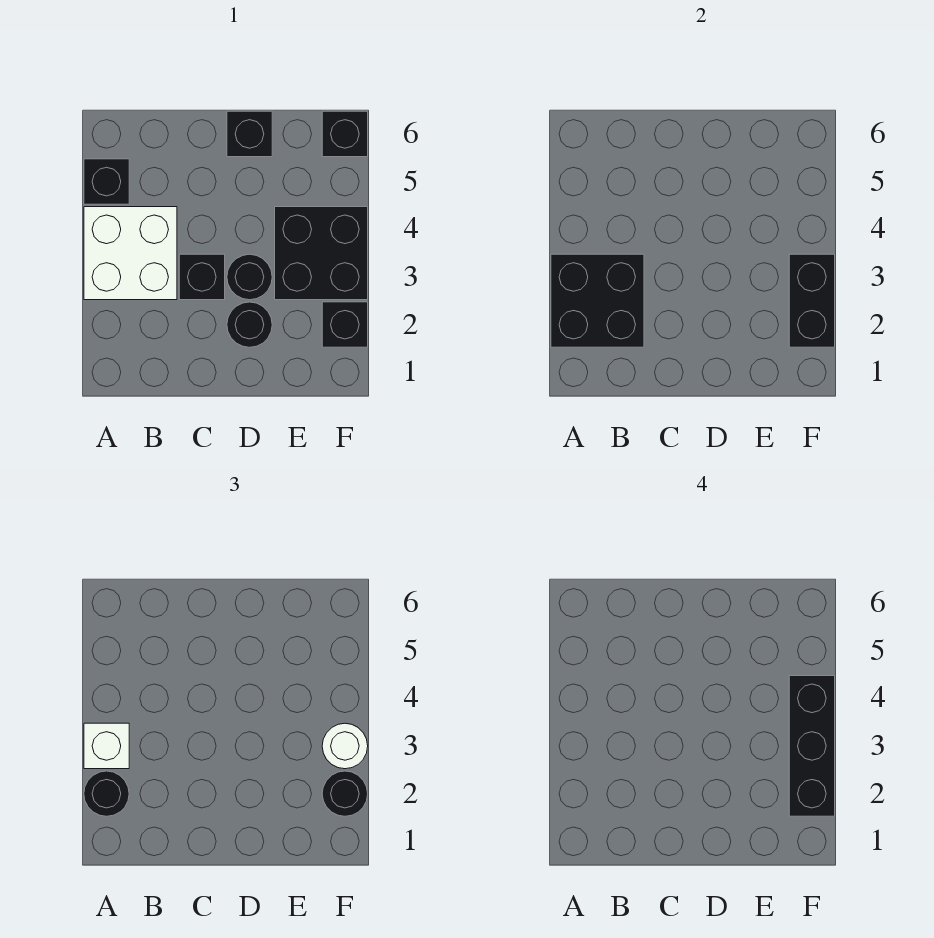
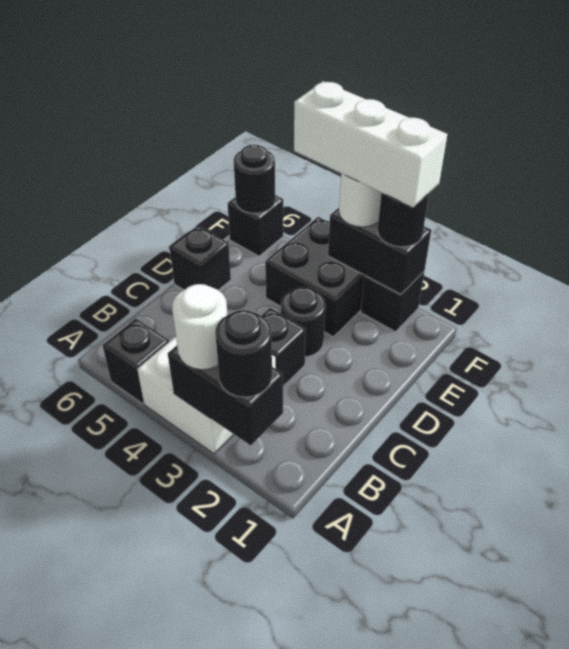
black brick A2:B3 level 2 -> black brick A2:A3 level 2
white brick A3 level 3 -> white round brick A3 level 3
black round brick D2 level 1 -> black round brick F6 level 2
black brick F2:F4 level 4 -> white brick F2:F4 level 4

